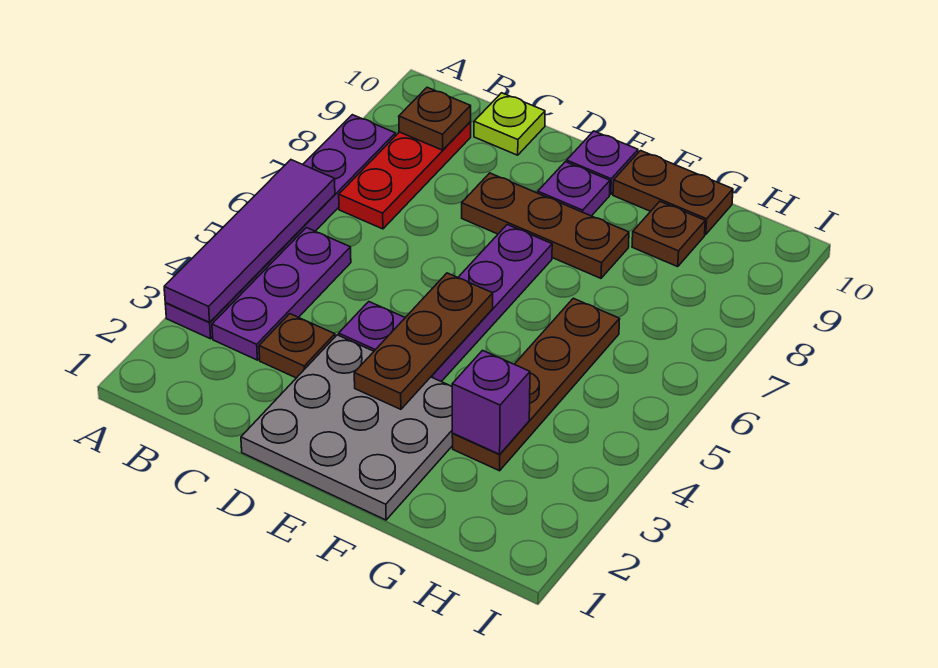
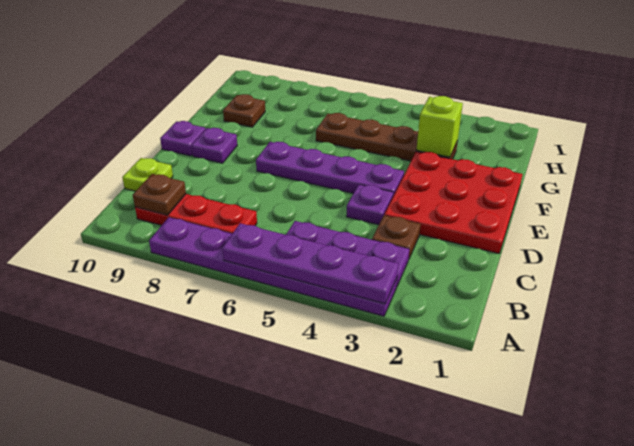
purple tile A3:A6 level 2 -> purple plate A3:A6 level 2
grey plate D1:F3 level 1 -> red plate D1:F3 level 1
brown plate D8:F8 level 1 -> none
brown plate E3:E5 level 2 -> none
brown plate F10:G10 level 1 -> none
purple brick G3 level 2 -> lime brick G3 level 2

